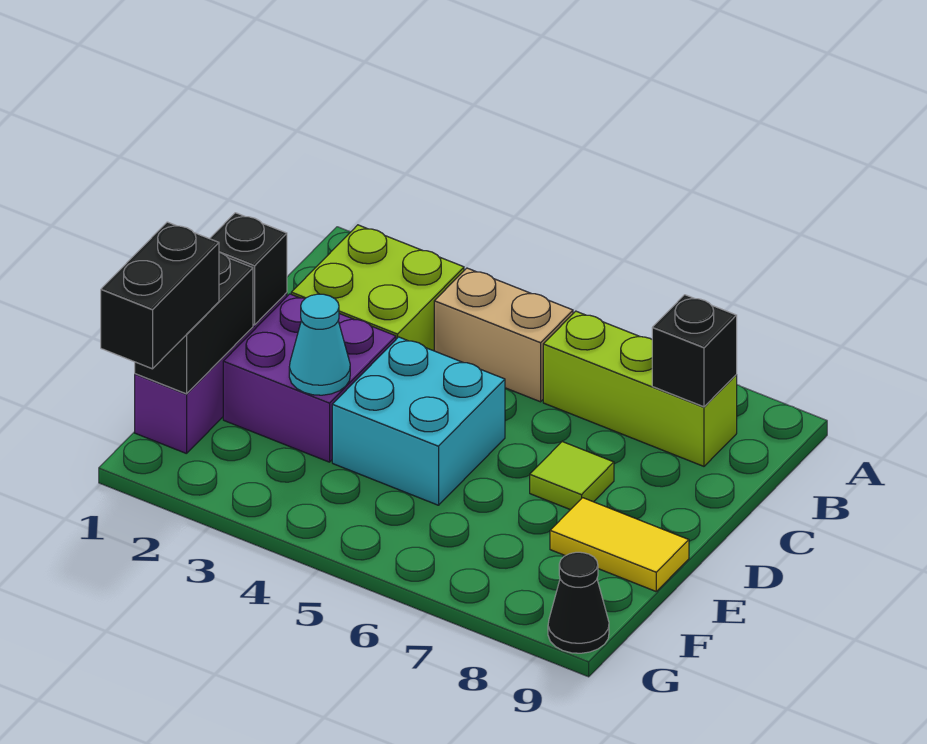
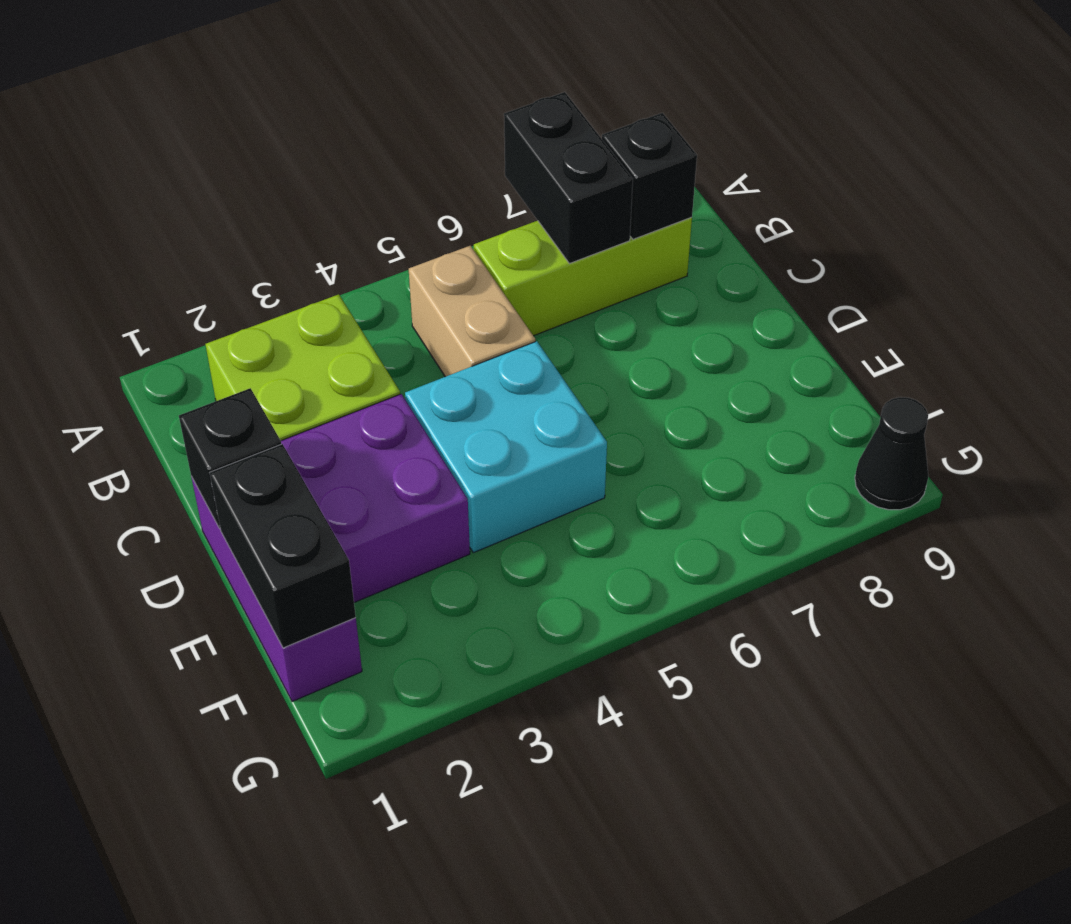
tan brick B4:B5 level 1 -> tan brick B5:C5 level 1
lime tile D7 level 1 -> none
cyan cone E3 level 2 -> none
yellow tile E8:E9 level 1 -> none
black brick F1:G1 level 3 -> black brick A7:B7 level 2

